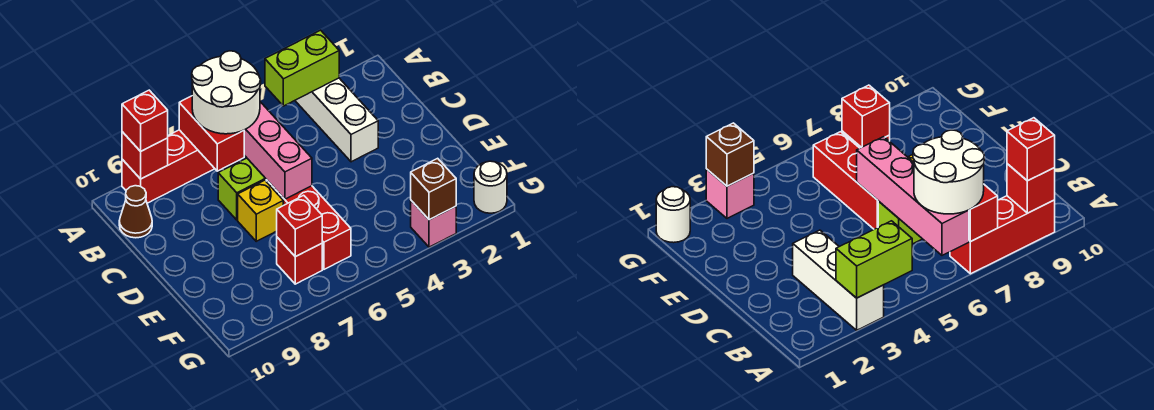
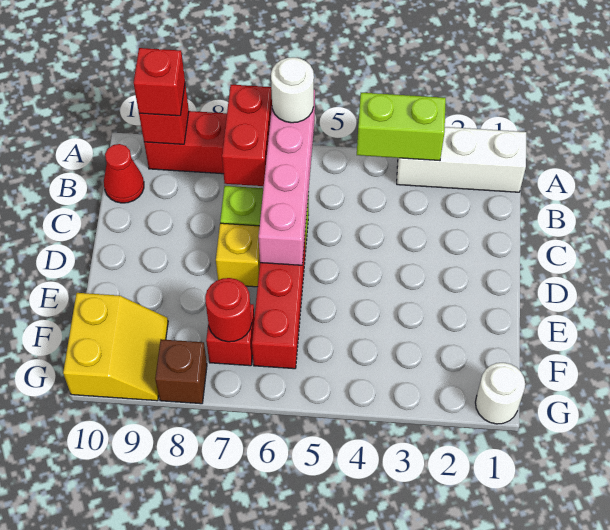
white brick A3:C3 level 1 -> white brick A1:A3 level 1
white round brick A6:B7 level 3 -> white round brick A6 level 3
brown cone B10 level 1 -> red cone B10 level 1
red brick F7 level 2 -> red round brick F7 level 2
none -> yellow slope F9:G10 level 1 top 10
pink brick G3 level 1 -> none
brown brick G3 level 2 -> brown brick G8 level 1

